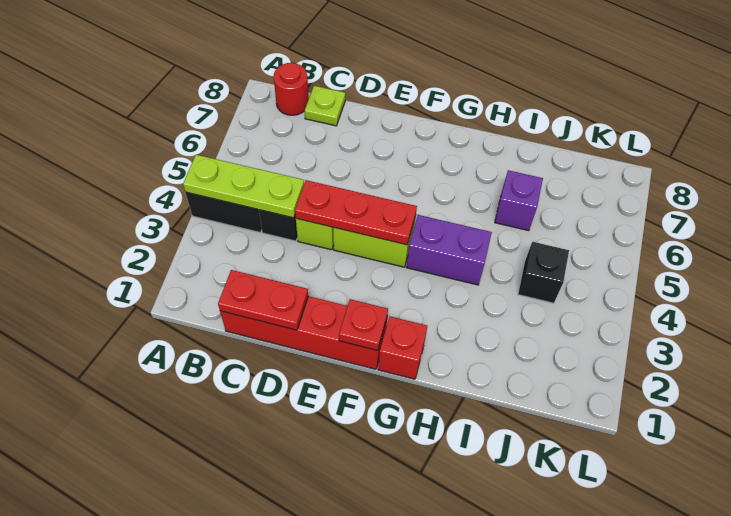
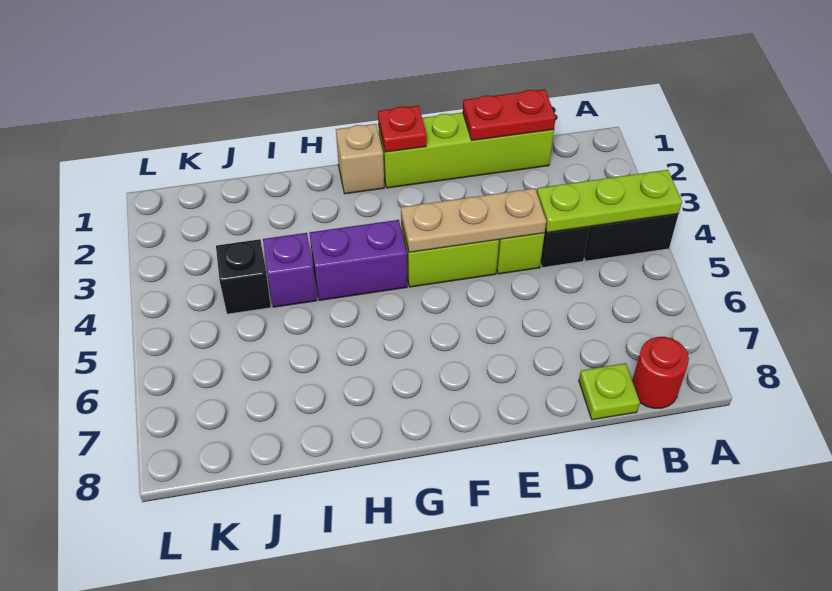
red brick C1:F1 level 1 -> lime brick C1:F1 level 1
red plate D4:F4 level 2 -> tan plate D4:F4 level 2
red brick G1 level 1 -> tan brick G1 level 1
purple brick I6 level 1 -> purple brick I4 level 1

